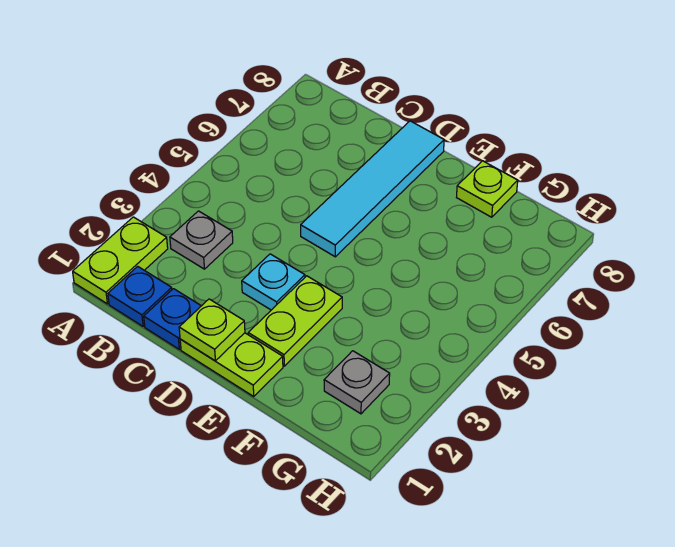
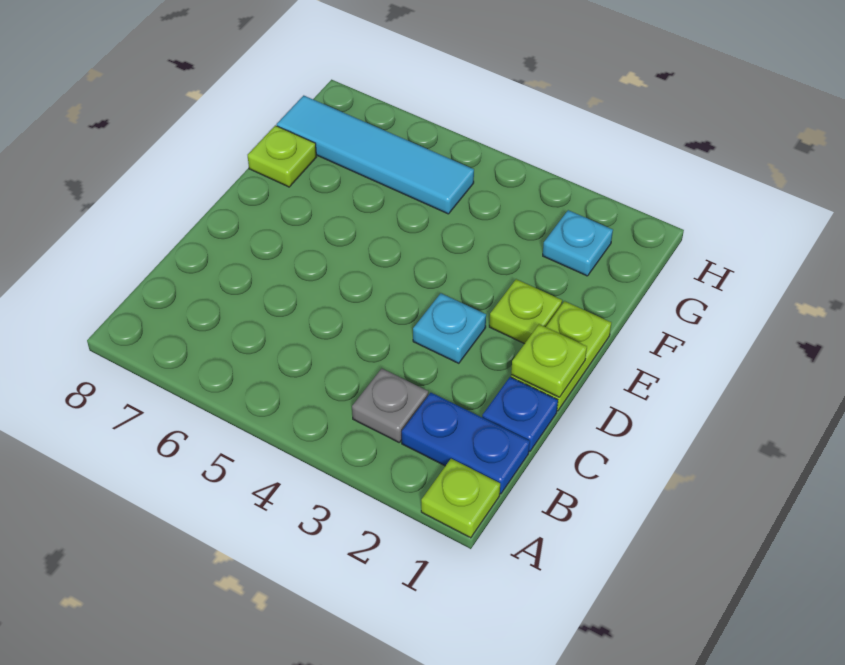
lime plate A1:A2 level 1 -> lime plate A1 level 1
blue plate B1 level 1 -> blue plate B1:B2 level 1
cyan tile D5:D8 level 1 -> cyan tile G5:G8 level 1
lime plate E2:E3 level 1 -> lime plate E2 level 1
grey plate G2 level 1 -> cyan plate G2 level 1

